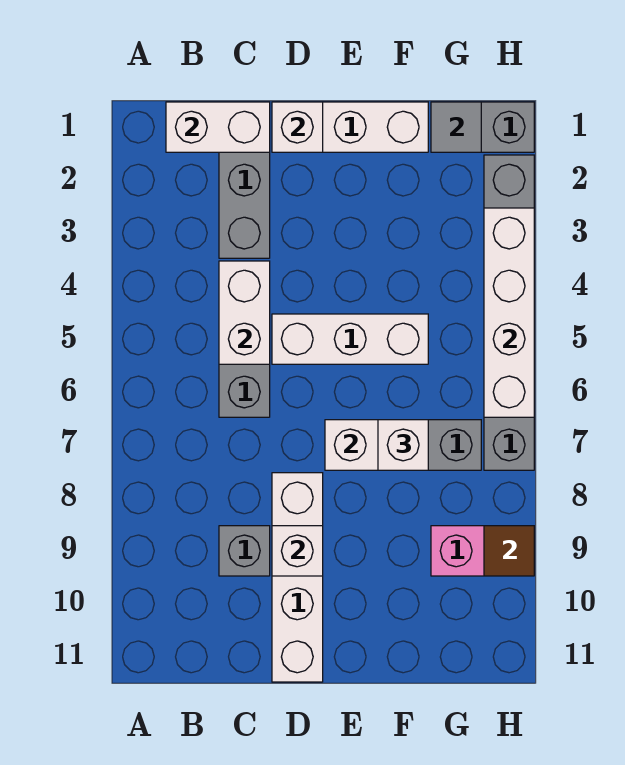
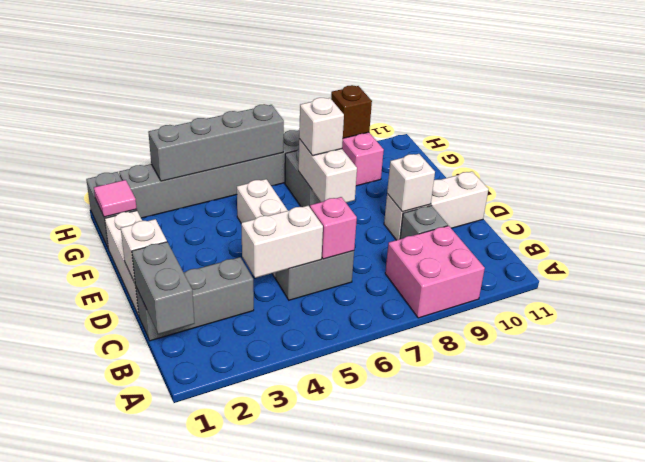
none -> pink brick A8:B9 level 1
white brick B1:C1 level 2 -> grey brick B1:C1 level 2
none -> pink brick C6 level 2
white brick D8:D11 level 1 -> white brick D9:D11 level 1
grey tile G1 level 2 -> pink tile G1 level 2
white brick H3:H6 level 2 -> grey brick H3:H6 level 2
brown tile H9 level 2 -> brown brick H9 level 2

